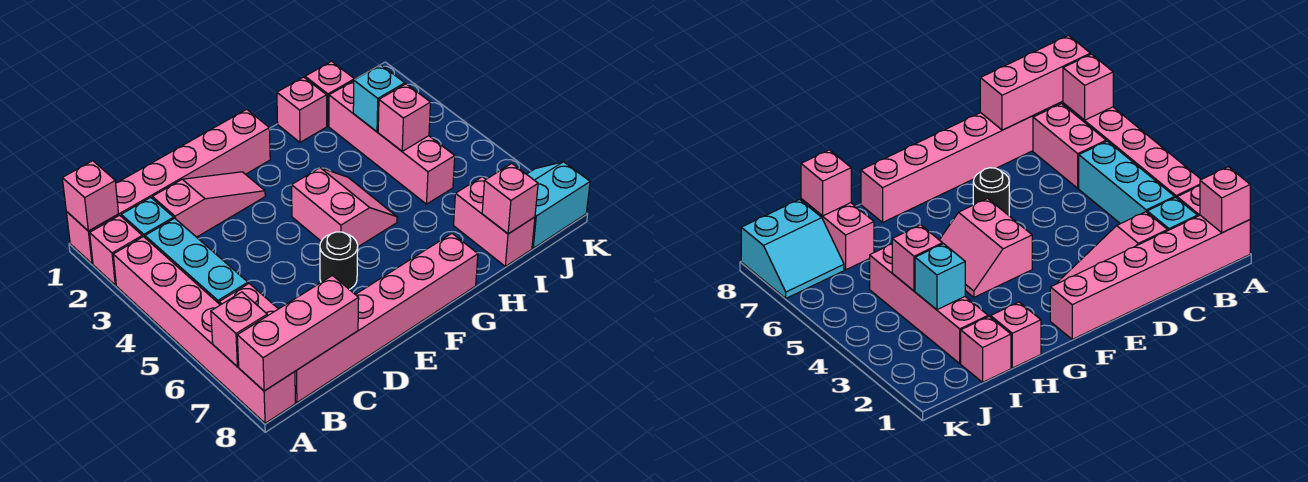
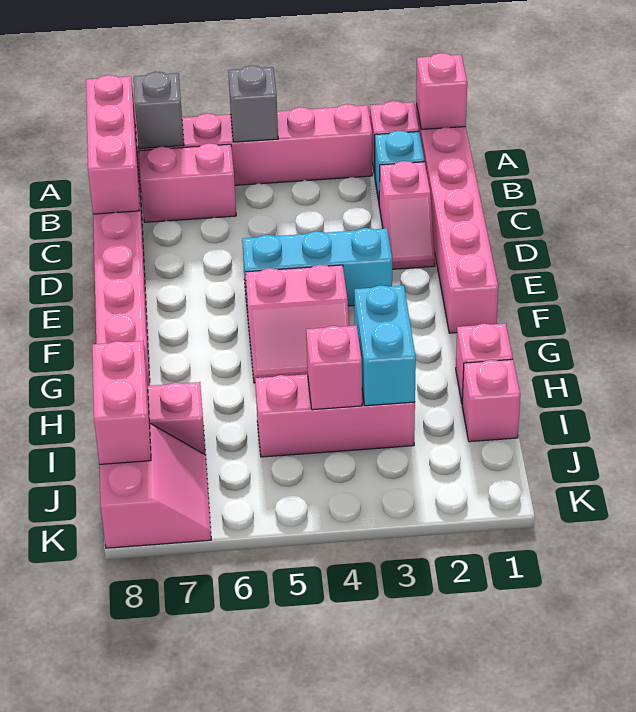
none -> grey brick A5 level 2
pink brick A7 level 2 -> grey brick A7 level 2
cyan brick B3:B5 level 1 -> cyan brick E3:E5 level 1
pink slope C2:E2 level 1 top C -> pink slope C2:D2 level 1 top C
black round brick E6 level 1 -> none
pink brick I2:I5 level 1 -> pink brick I3:I5 level 1
cyan brick I3 level 2 -> cyan brick H3:I3 level 2
pink brick I8 level 2 -> pink brick I8:J8 level 2
cyan slope J7:K8 level 1 top 8 -> pink slope J7:K8 level 1 top 8

